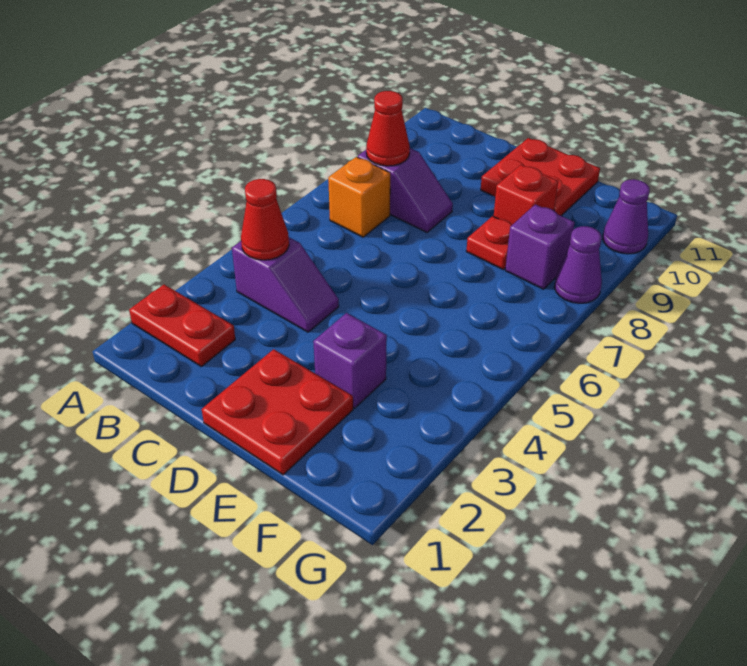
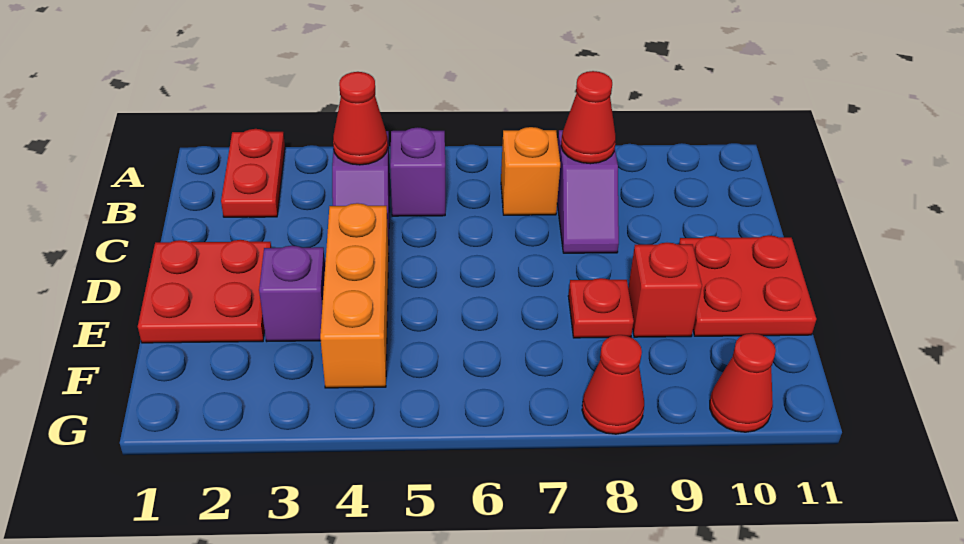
none -> orange brick D4:F4 level 1
purple brick F8 level 1 -> purple brick B5 level 1
purple cone G8 level 1 -> red cone G8 level 1
purple cone G10 level 1 -> red cone G10 level 1

